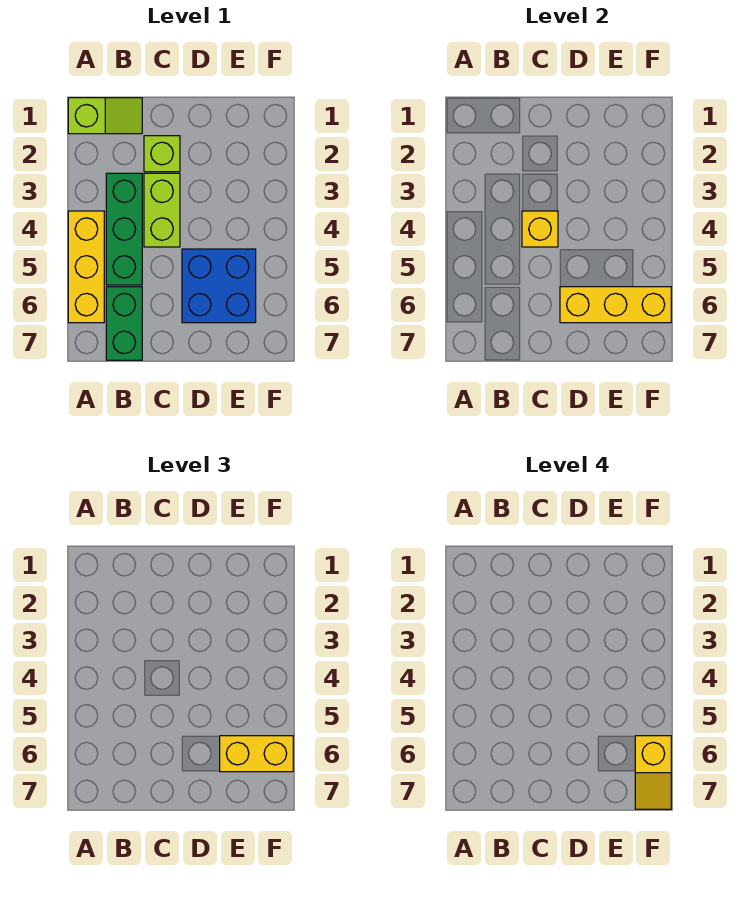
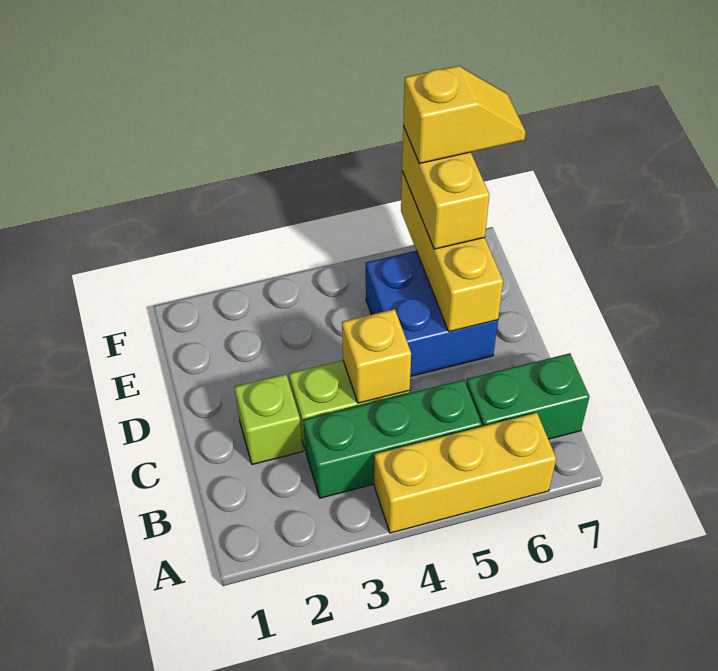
lime slope A1:B1 level 1 top A -> none

